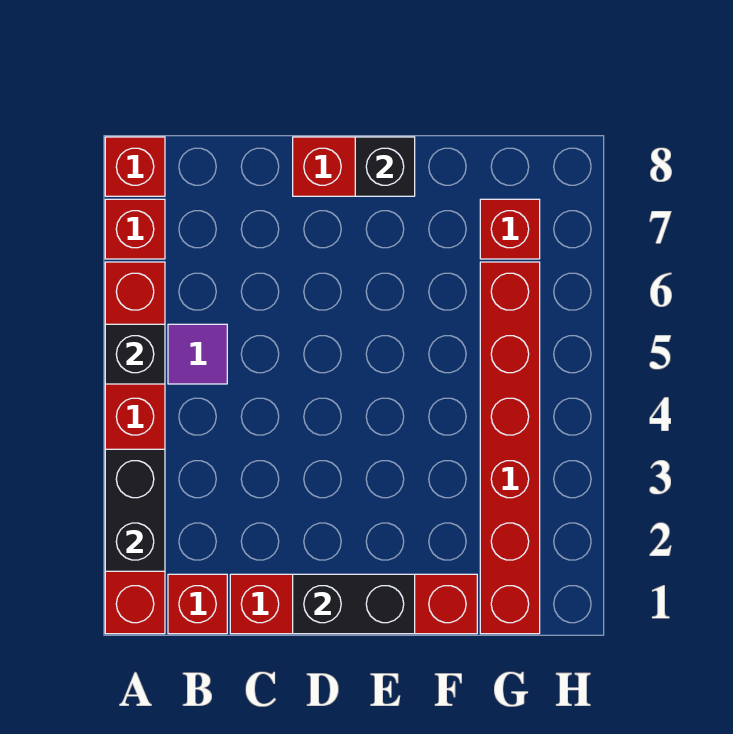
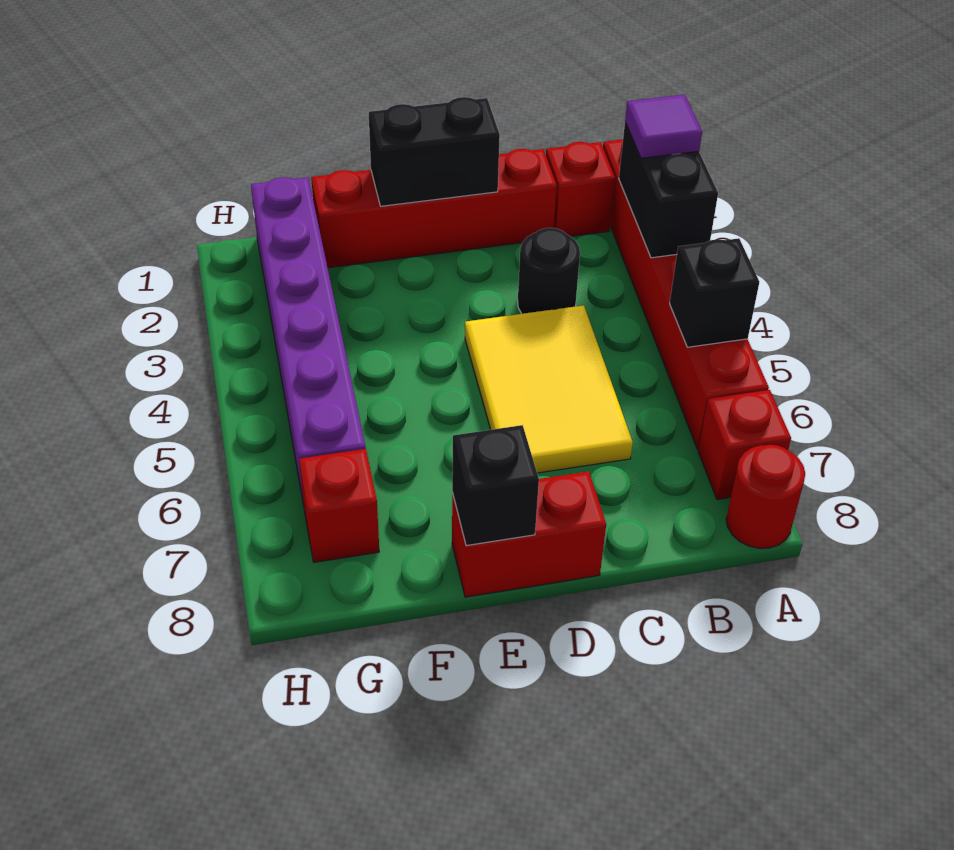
red brick A8 level 1 -> red round brick A8 level 1
purple tile B5 level 1 -> purple tile A2 level 3
none -> black round brick C3 level 1
none -> yellow tile C4:D6 level 1
red brick G1:G6 level 1 -> purple brick G1:G6 level 1

